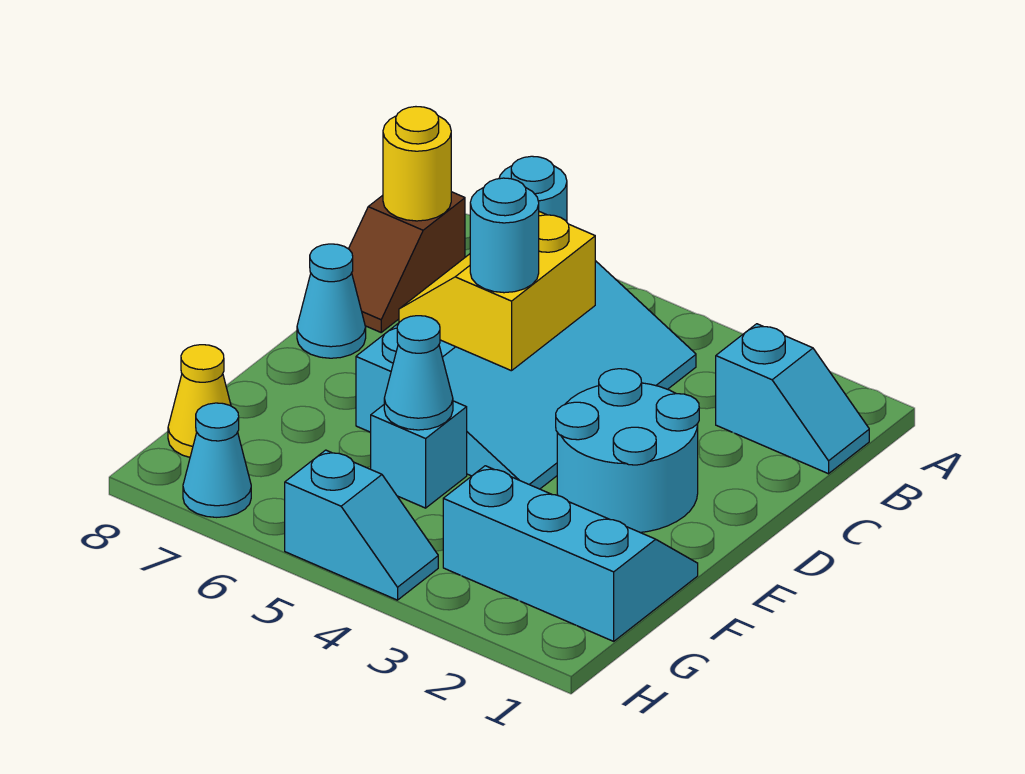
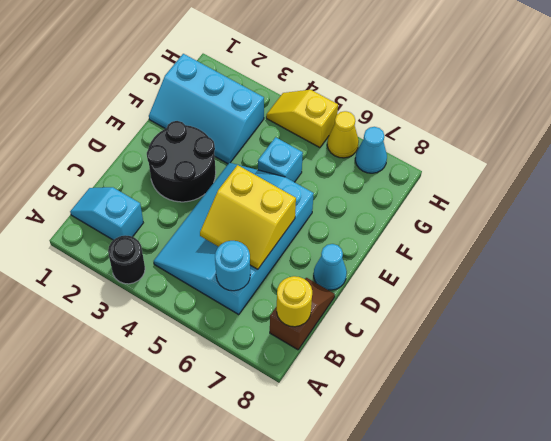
none -> black round brick A3 level 1
yellow slope C5:D6 level 2 top 5 -> yellow slope C5:D6 level 2 top D
cyan round brick D2:E3 level 1 -> black round brick D2:E3 level 1
cyan round brick D5 level 3 -> none
cyan cone F5 level 2 -> none
yellow cone G8 level 1 -> yellow cone H6 level 1
cyan slope H4:H5 level 1 top 5 -> yellow slope H4:H5 level 1 top 5

